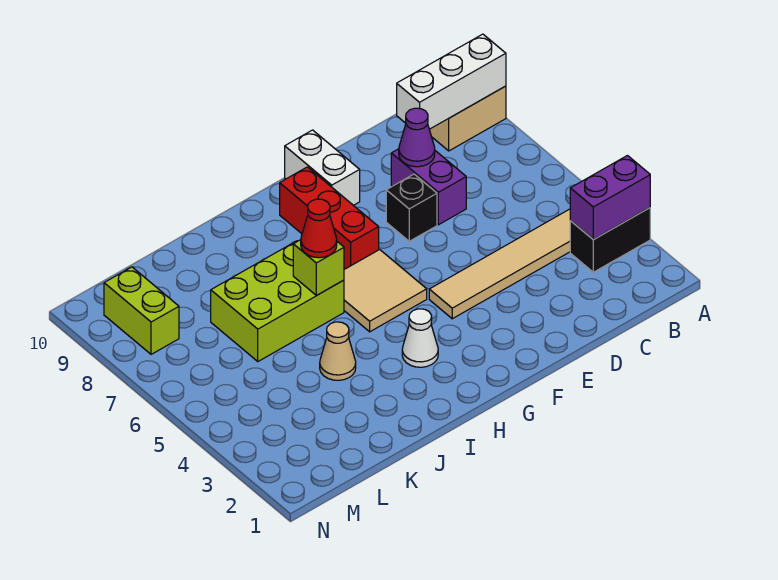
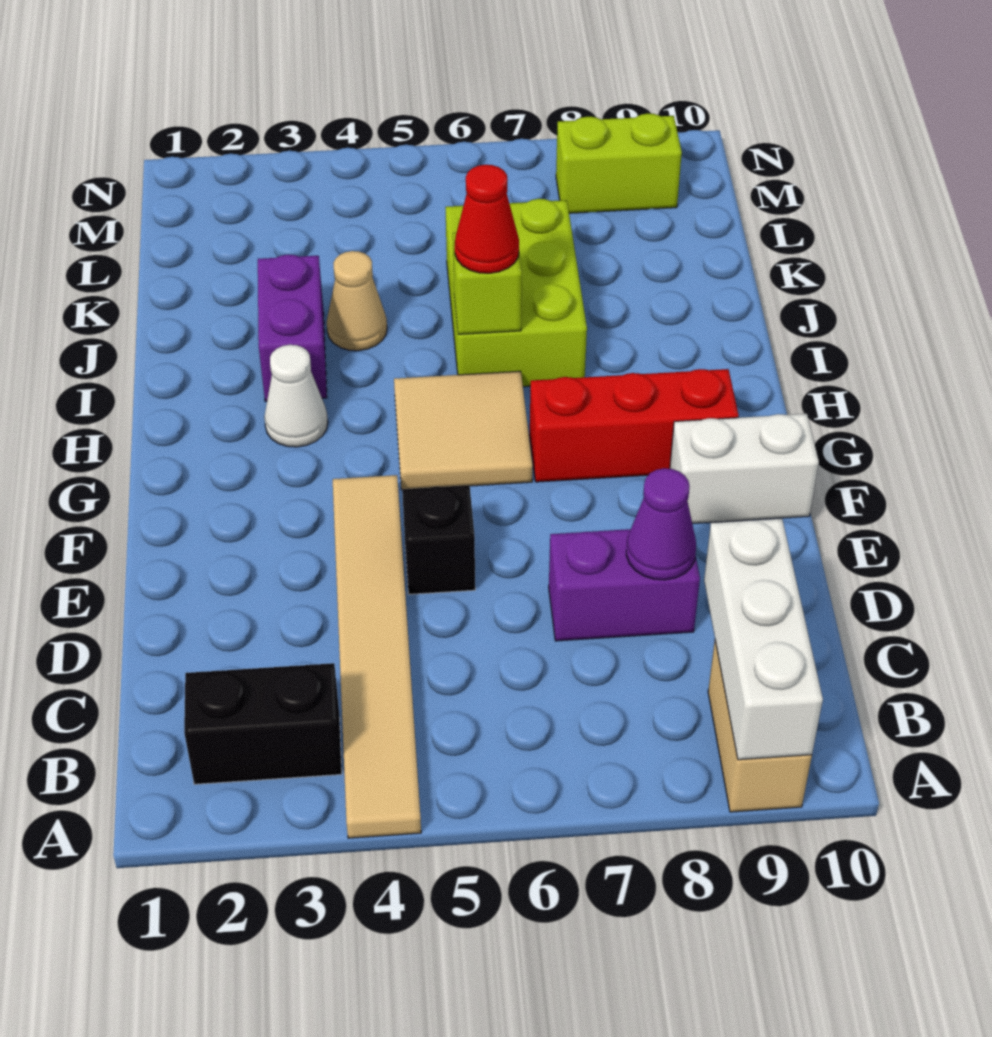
black brick A3:B3 level 1 -> black brick B2:B3 level 1
purple brick A3:B3 level 2 -> purple brick I3:J3 level 1
black brick E7 level 1 -> black brick E5 level 1

